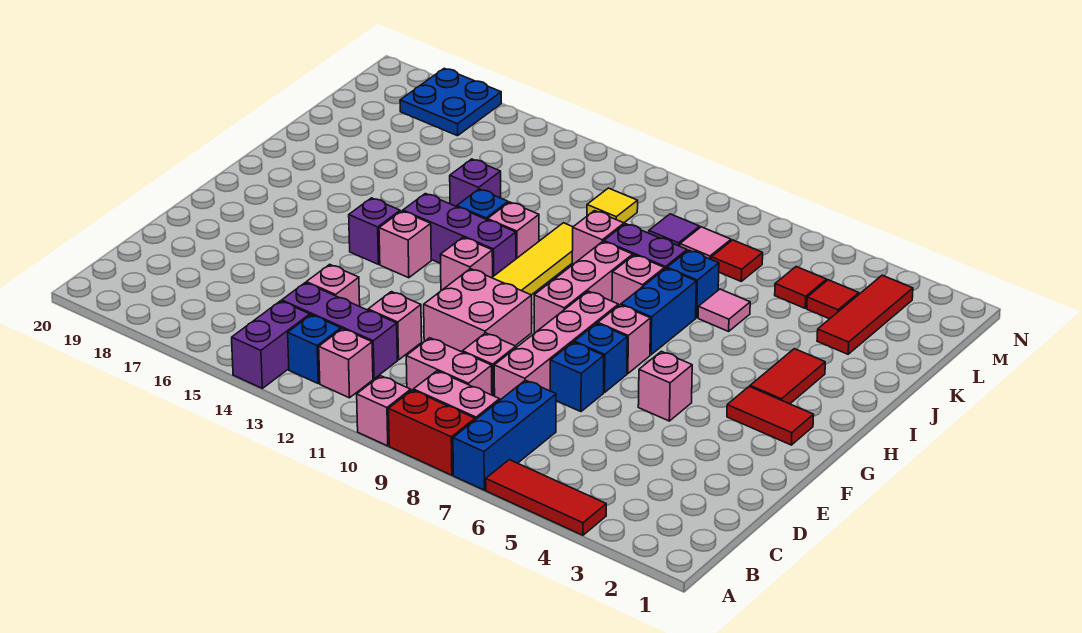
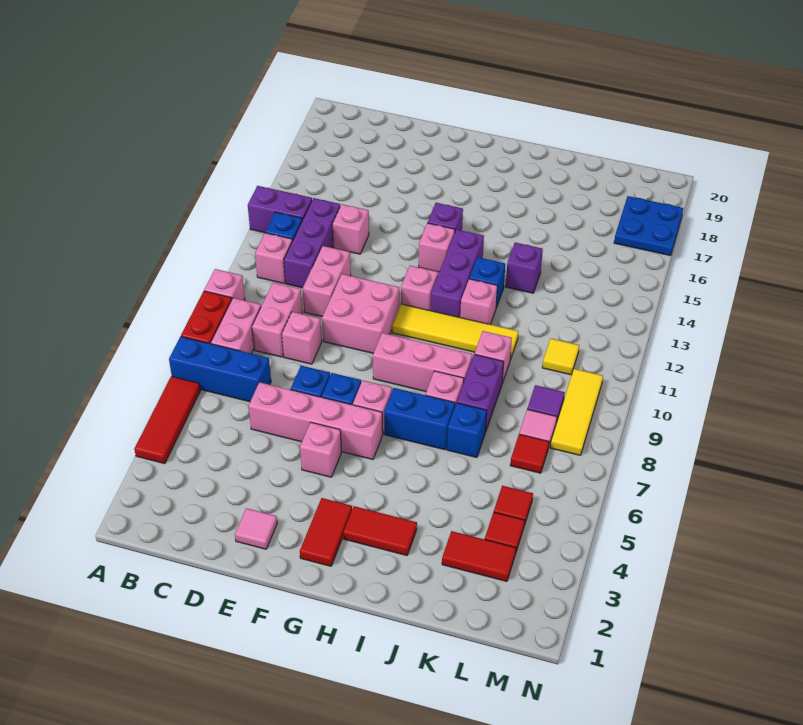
pink brick D8:G8 level 1 -> pink brick D6:G6 level 1
pink brick D12 level 1 -> pink brick D11:D12 level 1
pink tile J6 level 1 -> pink tile E2 level 1
red tile K3:M3 level 1 -> red tile K3:L3 level 1
none -> yellow tile M8:M10 level 1

